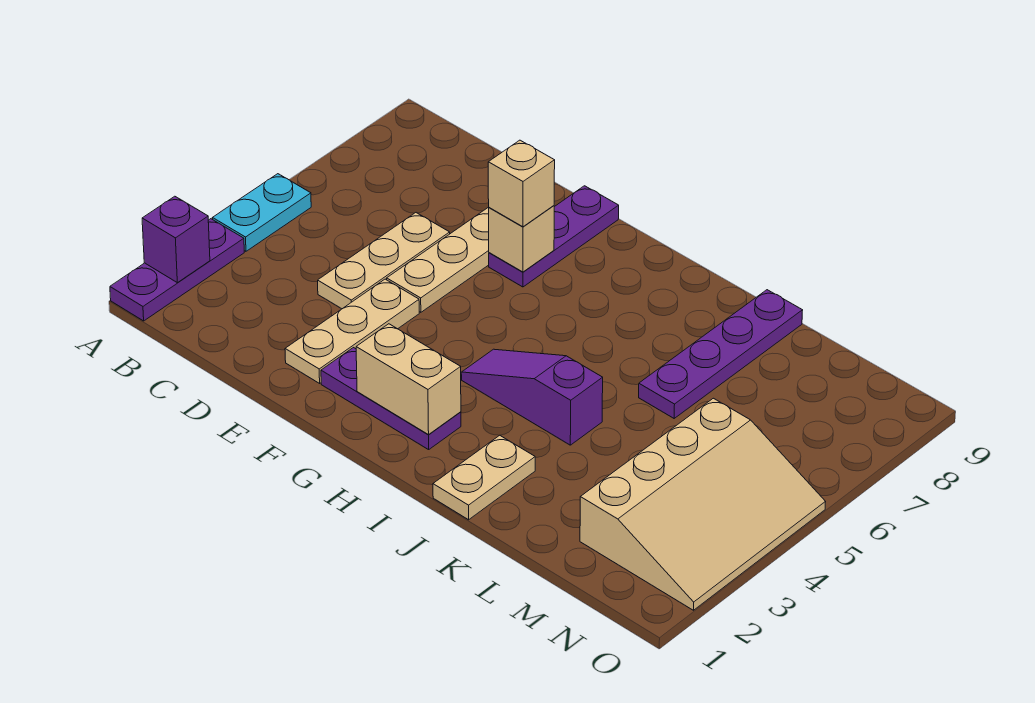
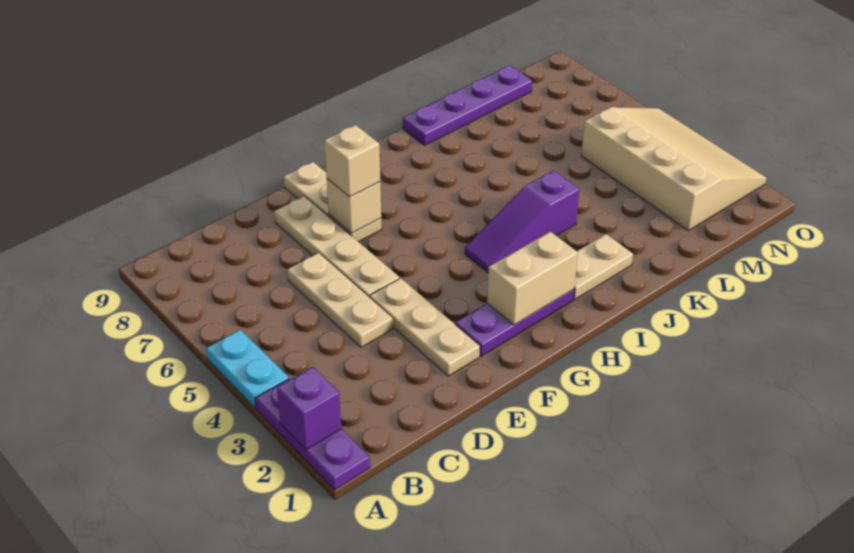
purple plate F7:F9 level 1 -> tan plate F7:F9 level 1
tan plate J1:J2 level 1 -> tan plate I2:J2 level 1
purple plate K6:K9 level 1 -> purple plate J9:M9 level 1

